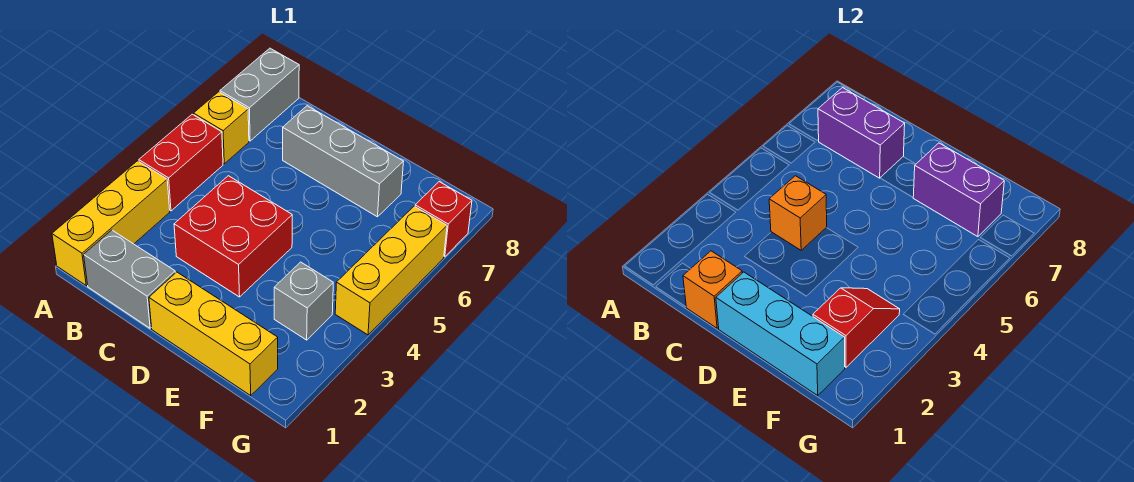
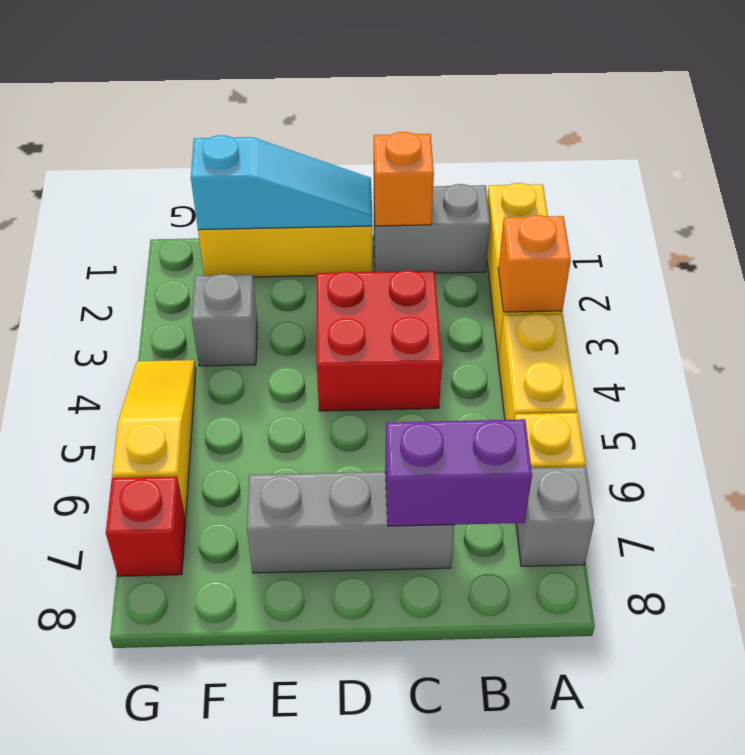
red brick A4:A5 level 1 -> yellow brick A4:A5 level 1
grey brick A7:A8 level 1 -> grey brick A7 level 1
orange brick C4 level 2 -> orange brick A3 level 2
cyan brick D1:F1 level 2 -> cyan slope D1:F1 level 2 top F
purple brick E7:F7 level 2 -> none
red slope F2:F3 level 2 top 2 -> none
yellow brick G4:G6 level 1 -> yellow slope G4:G6 level 1 top 6

